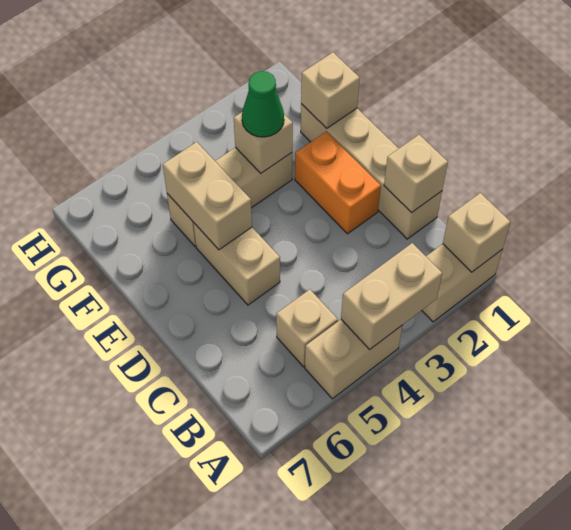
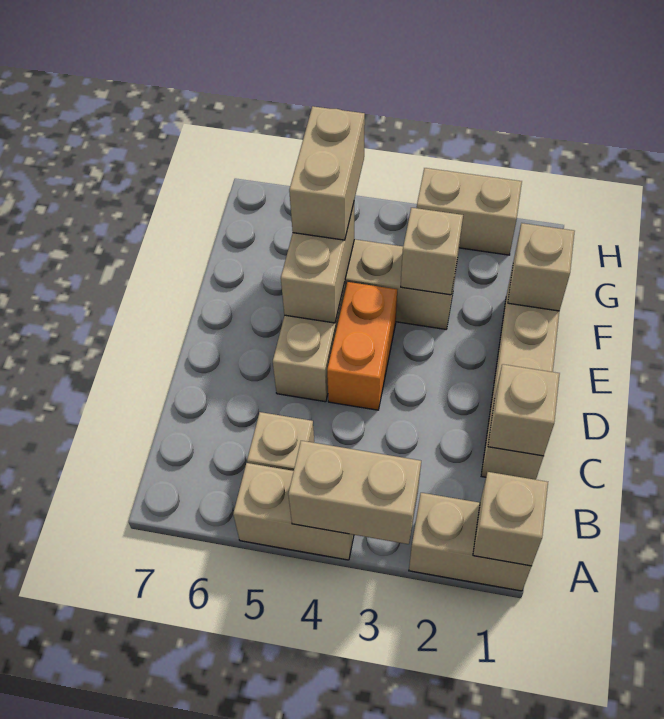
orange brick D2:E2 level 1 -> orange brick D4:E4 level 1
green cone F3 level 3 -> none
none -> tan brick F5:G5 level 3
none -> tan brick H2:H3 level 1

